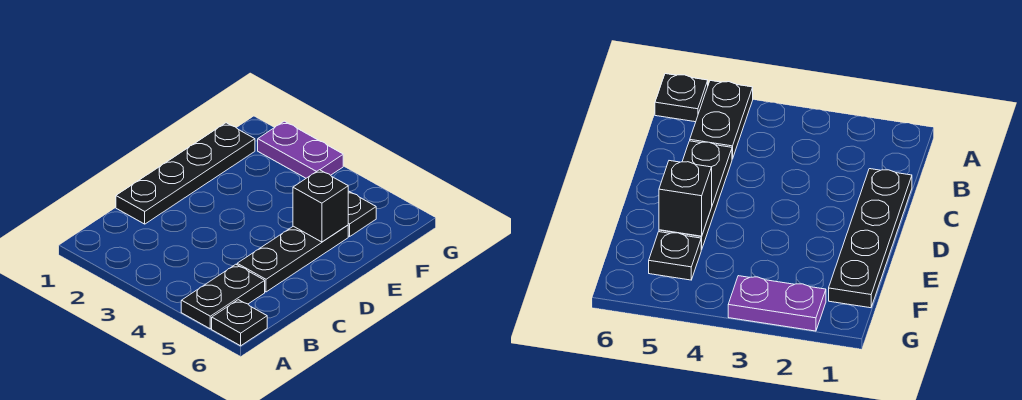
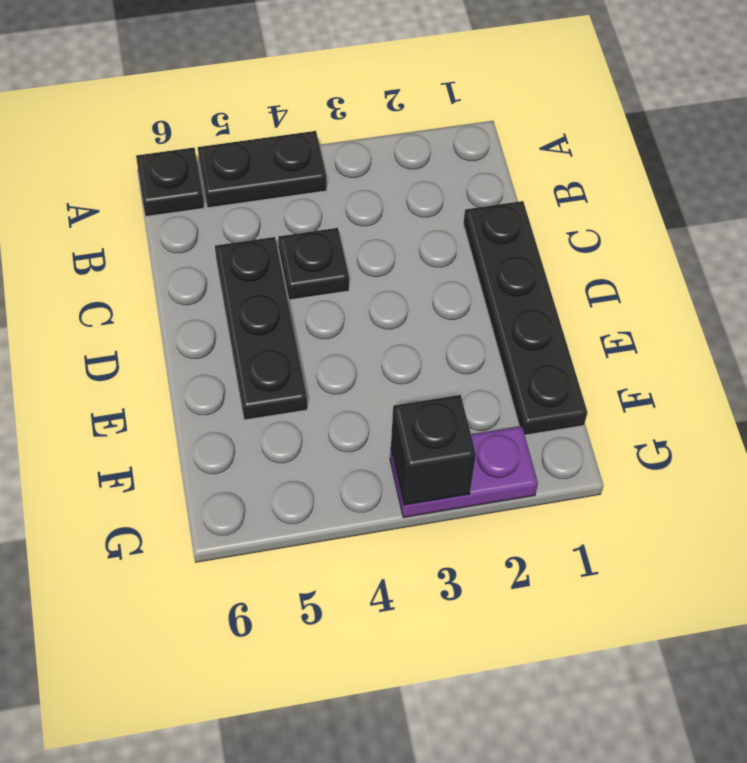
black plate A5:B5 level 1 -> black plate A4:A5 level 1
black brick E5 level 2 -> black brick G3 level 2
black plate F5 level 1 -> black plate C4 level 1

